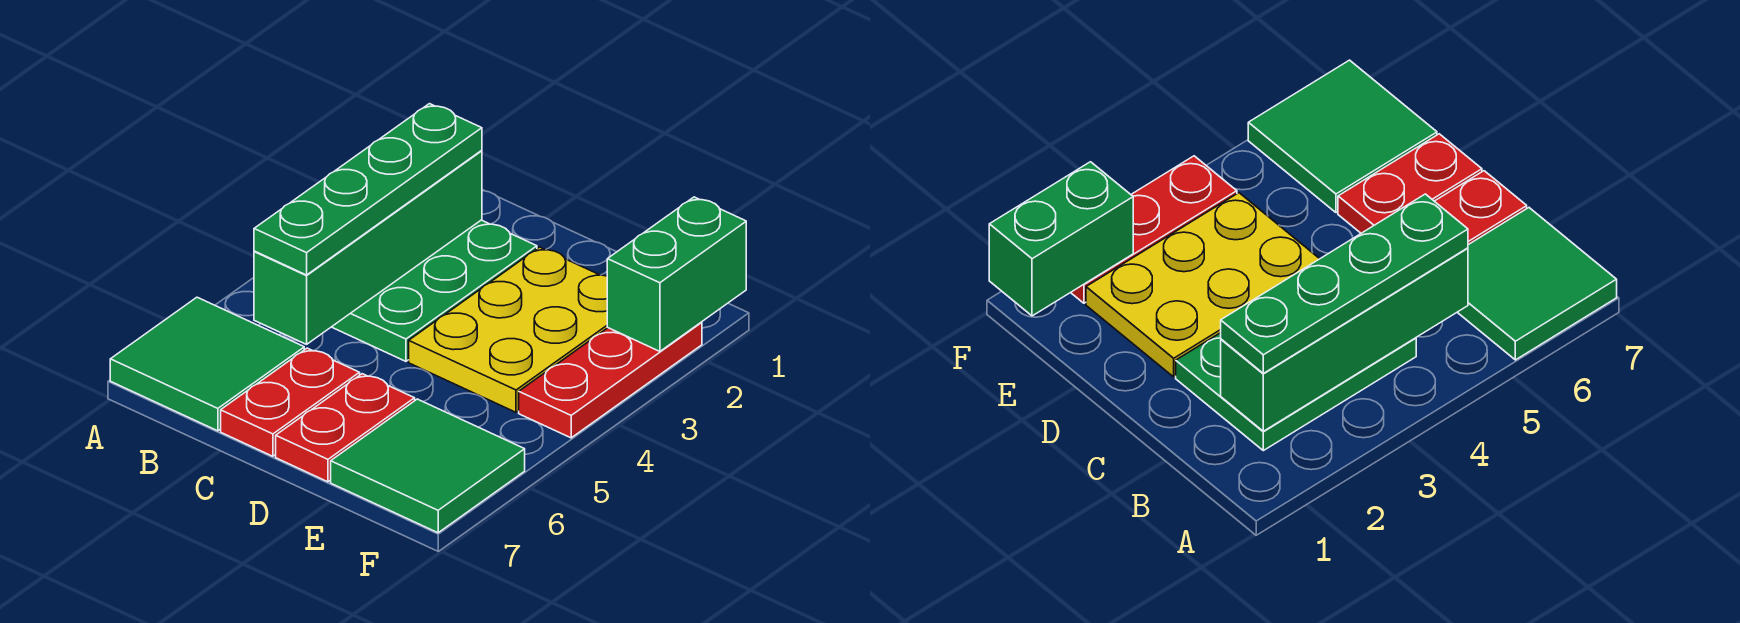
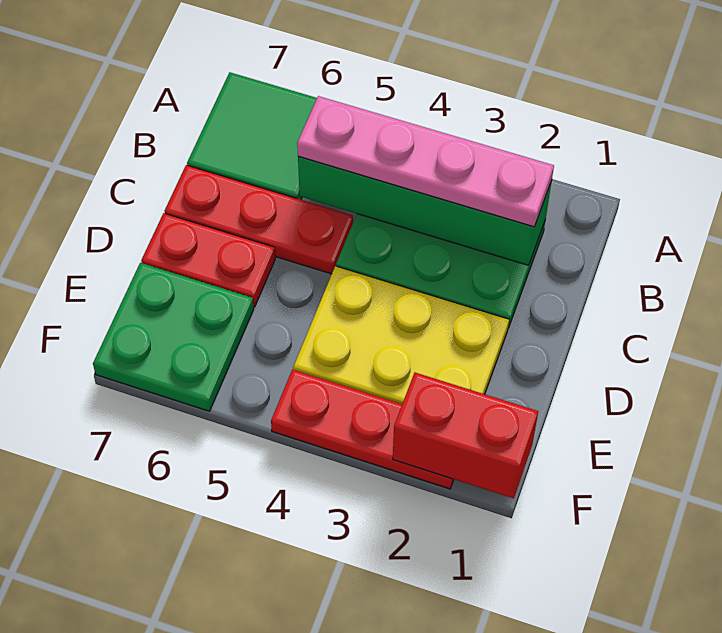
green plate B2:B5 level 3 -> pink plate B2:B5 level 3
red plate C6:C7 level 1 -> red plate C5:C7 level 1
green tile E6:F7 level 1 -> green plate E6:F7 level 1
green brick F1:F2 level 2 -> red brick F1:F2 level 2

